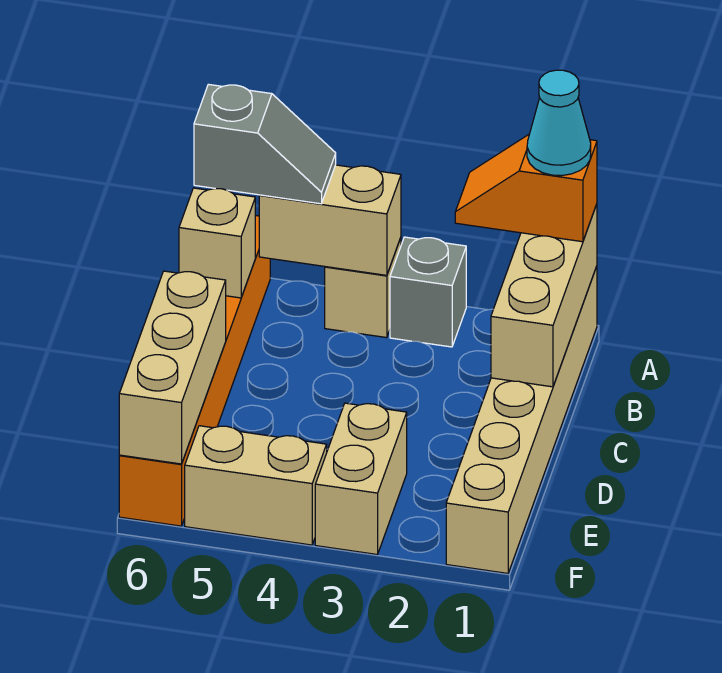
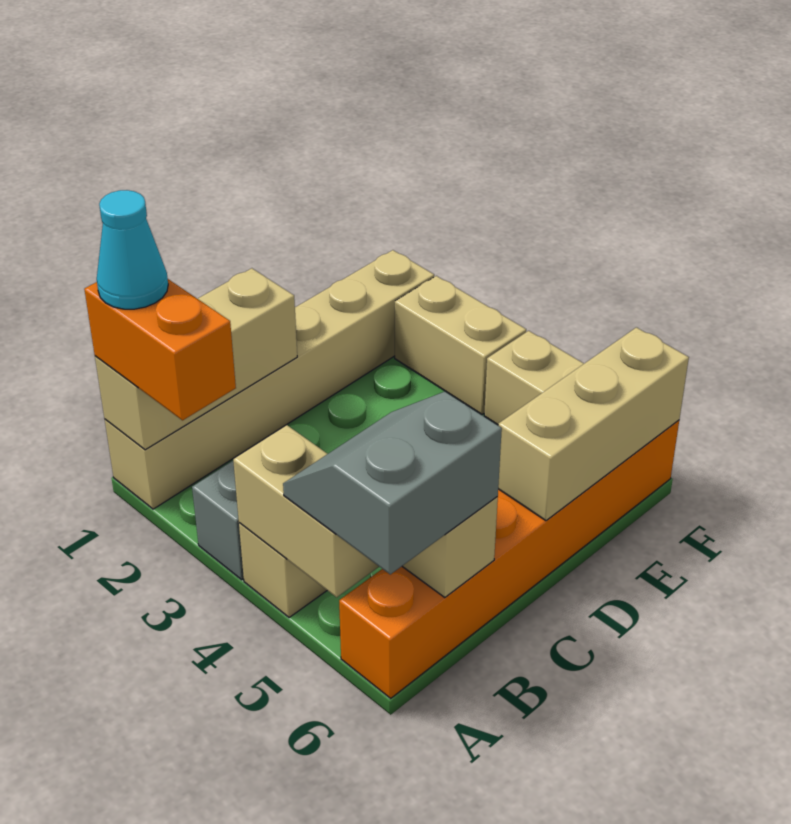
orange slope A1:A2 level 3 top 1 -> orange brick A1:A2 level 3
grey slope A5:A6 level 3 top 6 -> grey slope A5:B6 level 3 top 6
tan brick E3:F3 level 1 -> tan brick F2:F3 level 1

